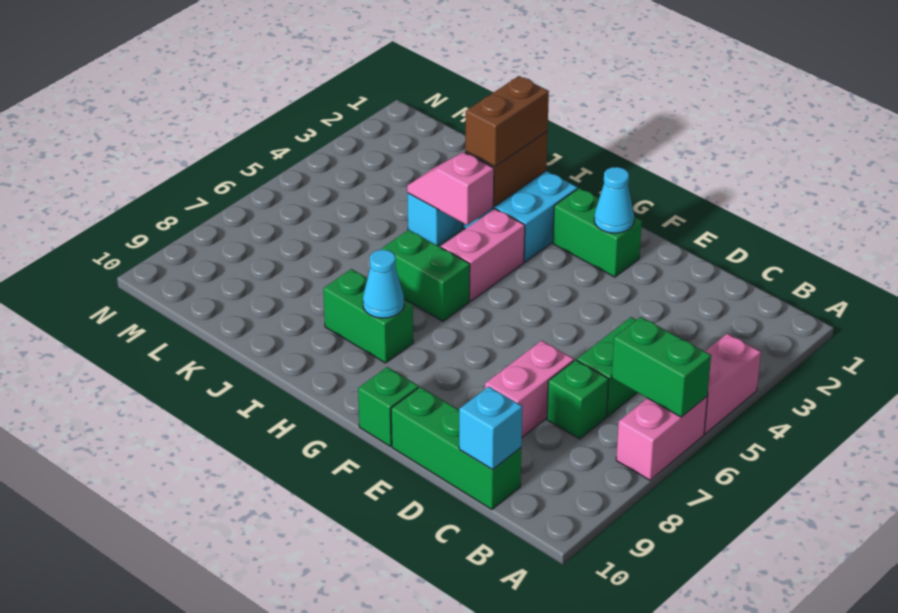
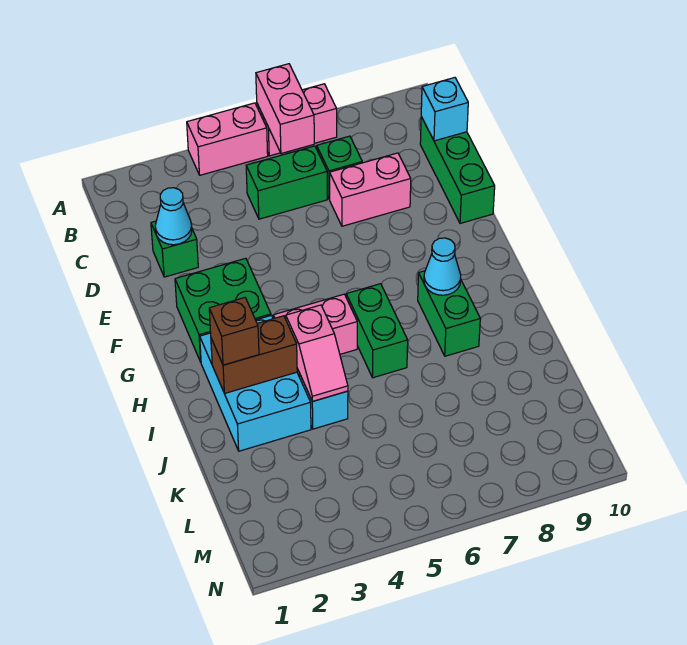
green brick A6:B6 level 2 -> pink brick A6:B6 level 2
green brick F2:G2 level 1 -> green brick F2:G3 level 1
cyan cone F2 level 2 -> cyan cone D2 level 2
green brick F10 level 1 -> green brick D2 level 1
brown brick I2:I3 level 3 -> brown brick I2 level 3

